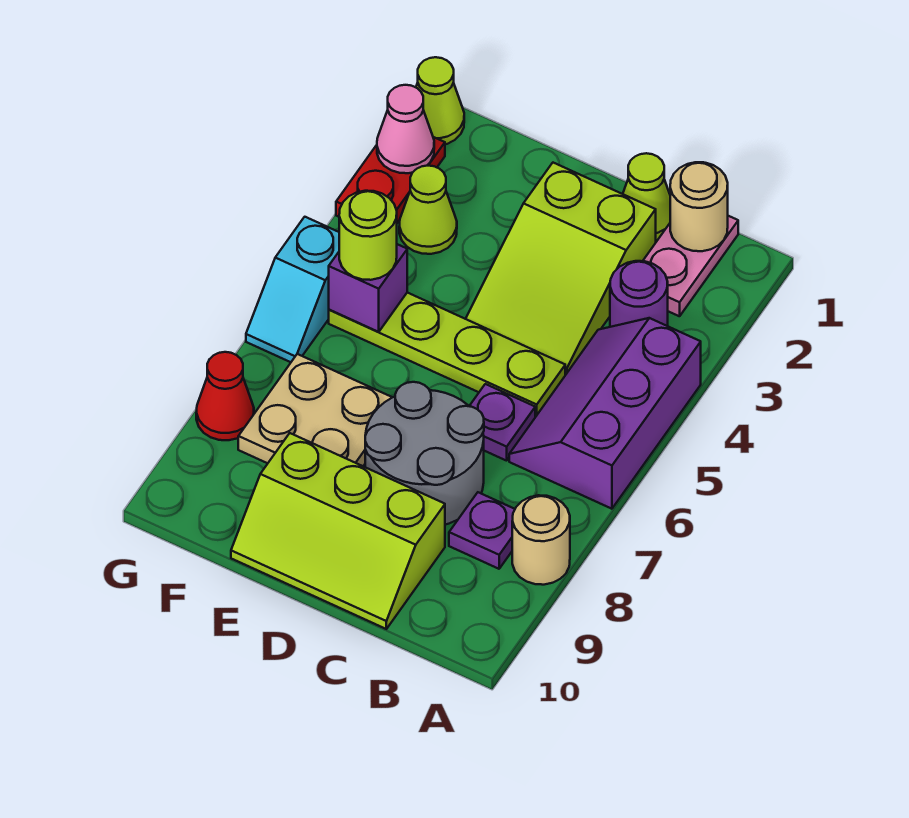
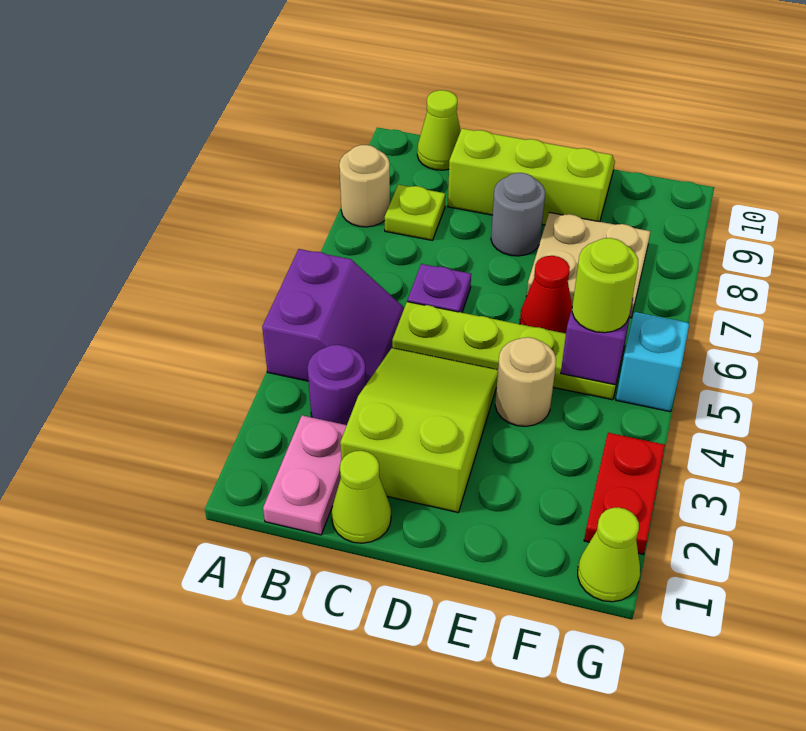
purple slope A4:B6 level 1 top A -> purple slope A4:B5 level 1 top A
tan round brick B1 level 2 -> tan round brick E4 level 1
purple plate B8 level 1 -> lime plate B8 level 1
grey round brick C7:D8 level 1 -> grey round brick D8 level 1
lime cone F3 level 1 -> lime cone B10 level 1
pink cone G2 level 2 -> none
red cone G8 level 1 -> red cone E6 level 1

